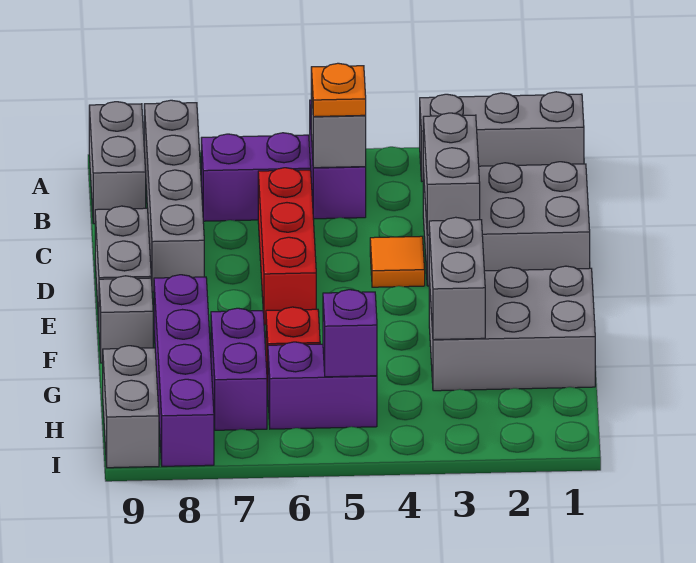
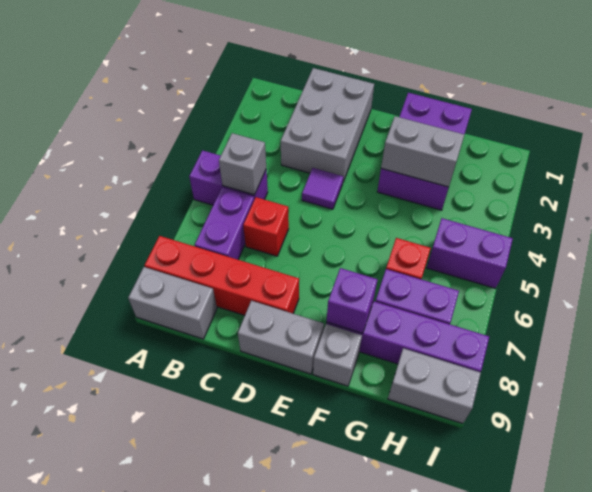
grey brick A1:A3 level 1 -> none
grey brick A8:D8 level 1 -> red brick A8:D8 level 1
orange plate B5 level 3 -> none
grey brick C3:D3 level 2 -> none
red brick C6:E6 level 1 -> red brick C6 level 1
orange tile D4 level 1 -> purple tile D4 level 1
grey brick F1:G3 level 1 -> purple brick F1:G3 level 1
purple brick H5:H6 level 1 -> purple brick H5:I5 level 1
purple brick H5 level 2 -> purple brick F8 level 2

